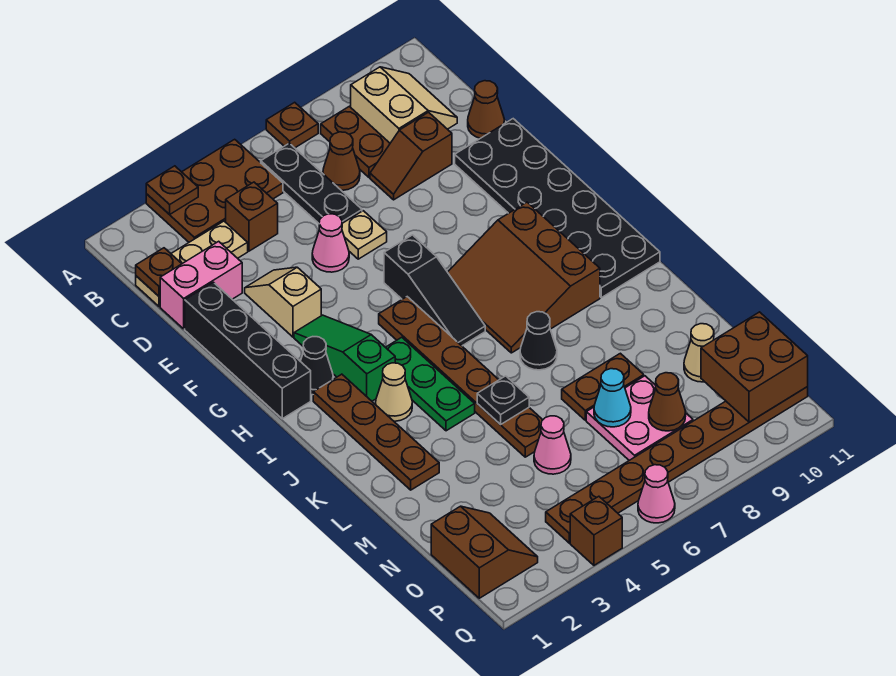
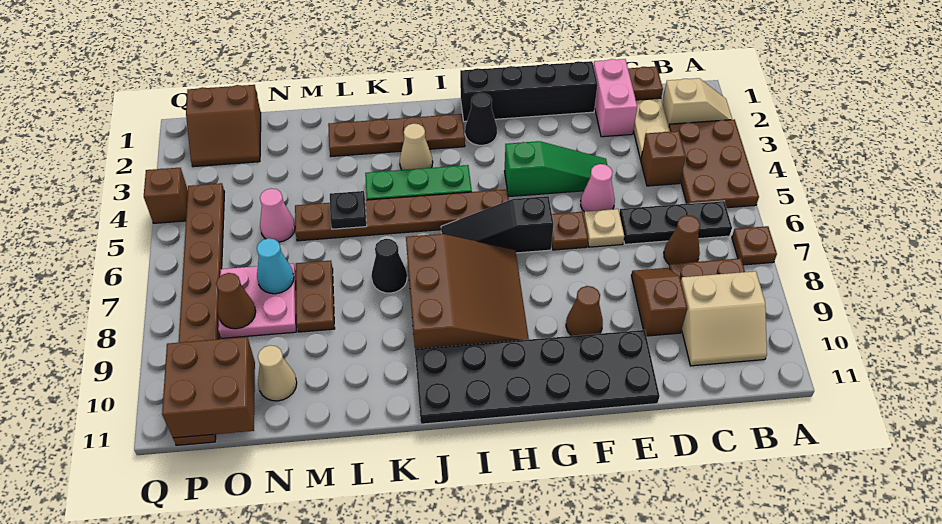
brown plate A3 level 2 -> brown plate F6 level 1
brown cone D11 level 1 -> brown cone F9 level 1
tan slope E3:F3 level 1 top F -> tan slope A2:B2 level 1 top B
green slope G3:I3 level 1 top I -> green slope E4:G4 level 1 top G
brown slope H7:J9 level 1 top 9 -> brown slope H7:J9 level 1 top J
pink cone Q6 level 1 -> none

